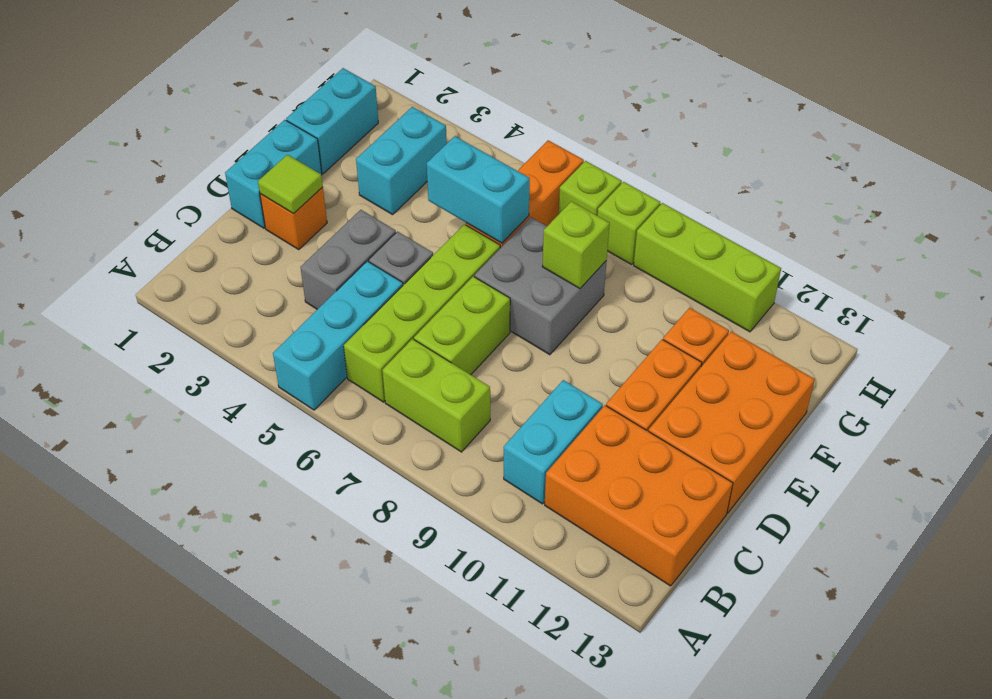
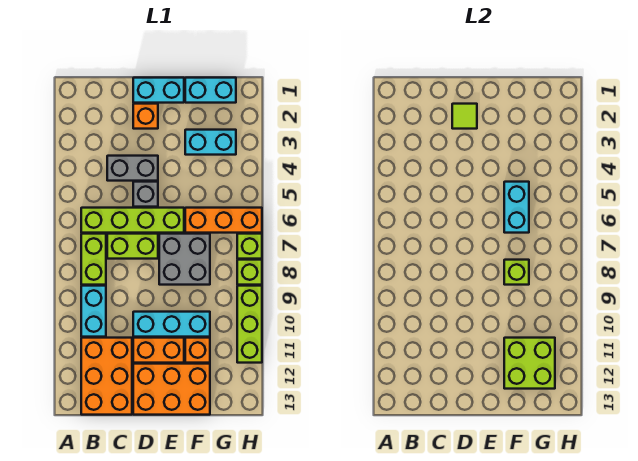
cyan brick A5:C5 level 1 -> cyan brick D10:F10 level 1
cyan brick B10:C10 level 1 -> cyan brick B9:B10 level 1
none -> lime brick F11:G12 level 2

